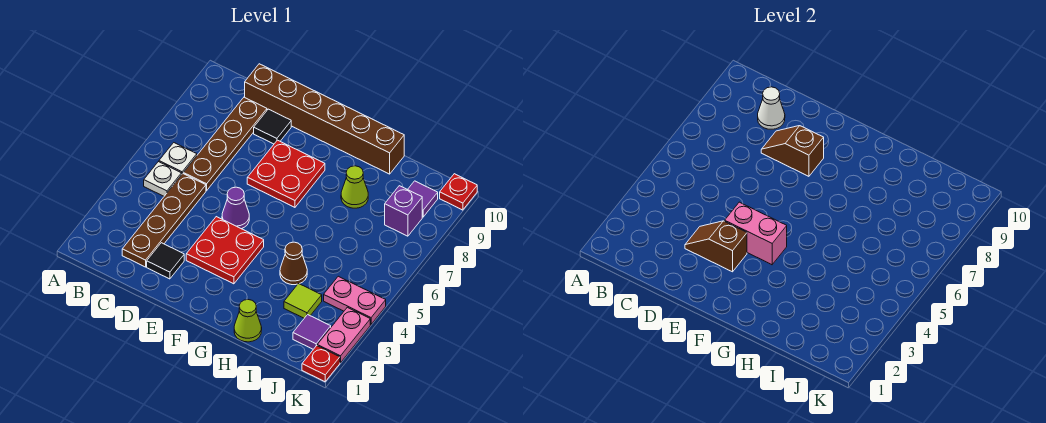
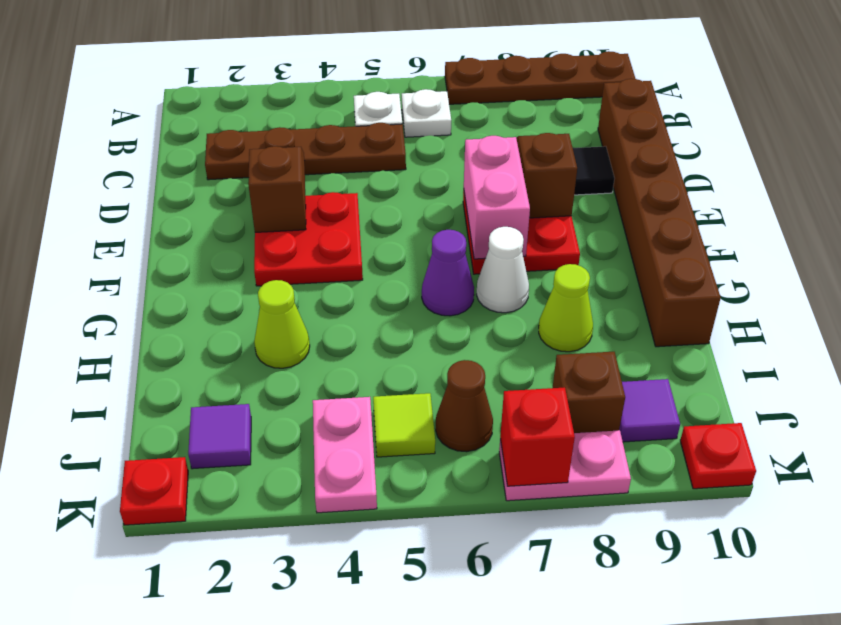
brown plate C6:C9 level 1 -> brown plate A7:A10 level 1
white cone C9 level 2 -> white cone G7 level 1
black tile D2 level 1 -> none
pink brick E4:F4 level 2 -> pink brick E7:F7 level 2
purple cone E5 level 1 -> purple cone G6 level 1
lime cone H1 level 1 -> lime cone H3 level 1
brown cone H4 level 1 -> brown cone J6 level 1
lime tile I3 level 1 -> lime tile J5 level 1
purple brick J8 level 1 -> brown brick J8 level 1
pink plate K2:K3 level 1 -> pink plate K7:K8 level 1
none -> red brick K7 level 2

